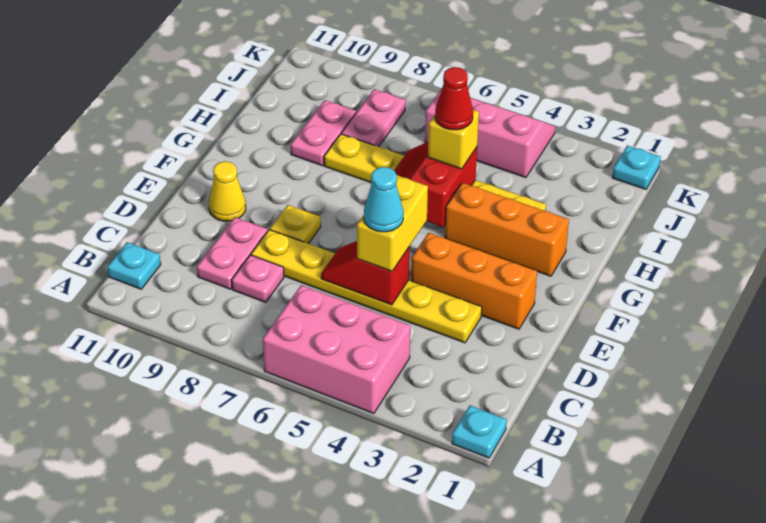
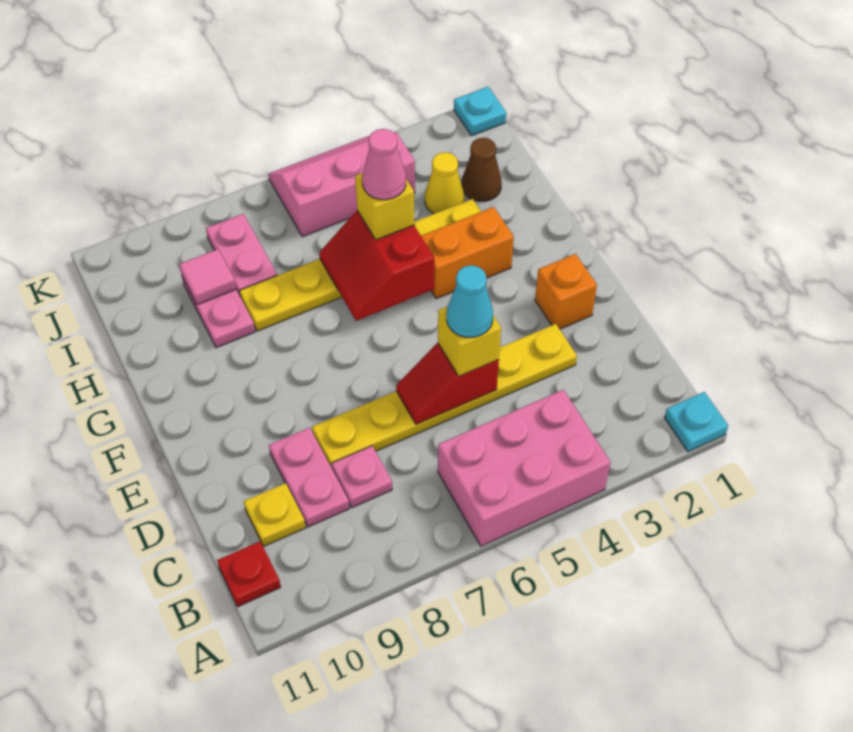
cyan plate B11 level 1 -> red plate B11 level 1
yellow brick D5:E5 level 3 -> yellow brick D5 level 3
orange brick E2:E4 level 1 -> orange brick E2 level 1
yellow plate E8 level 1 -> yellow plate C10 level 1
yellow cone E10 level 1 -> yellow cone I3 level 1
orange brick G2:G4 level 1 -> orange brick G3:G4 level 1
red cone H5 level 4 -> pink cone H5 level 4
none -> brown cone I2 level 1
none -> pink tile I9 level 2

